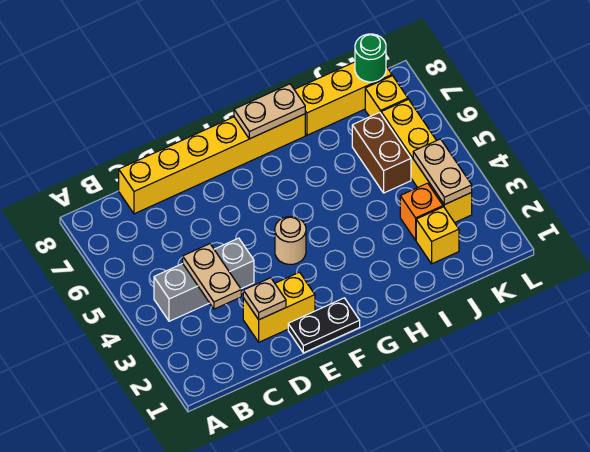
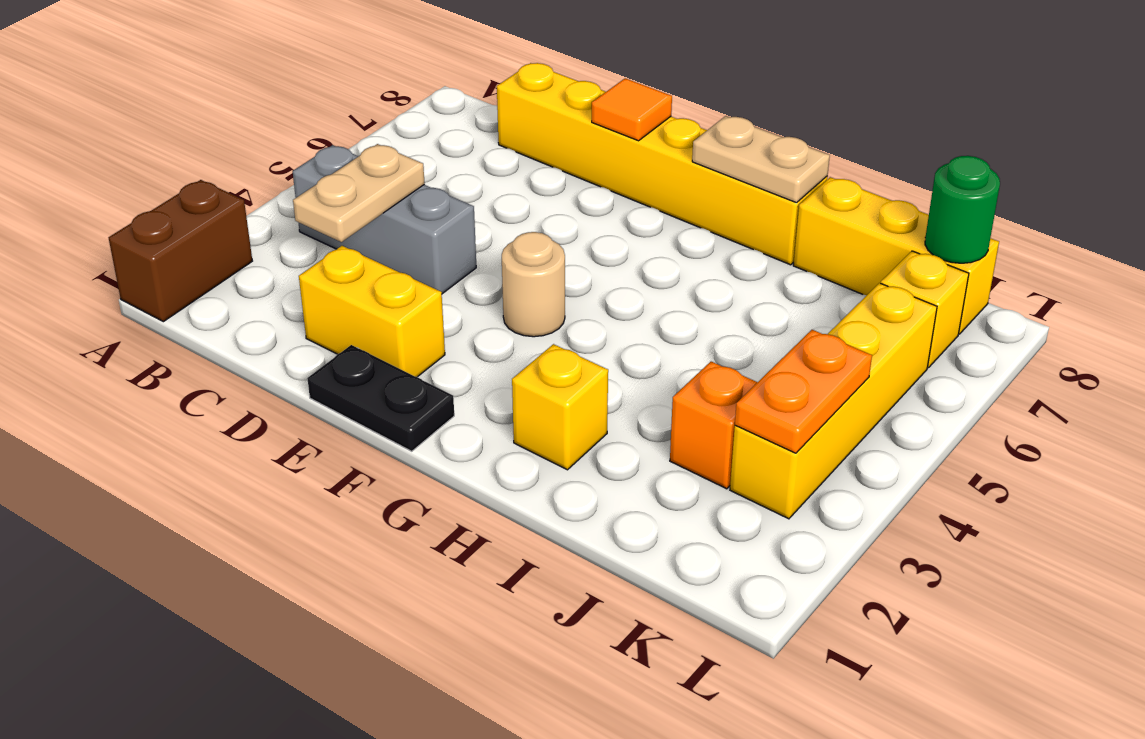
tan plate D2 level 2 -> none
none -> orange tile E8 level 2
yellow brick J2 level 1 -> yellow brick H2 level 1
brown brick J5:J6 level 1 -> brown brick A1:A2 level 1
tan plate K3:K4 level 2 -> orange plate K3:K4 level 2

